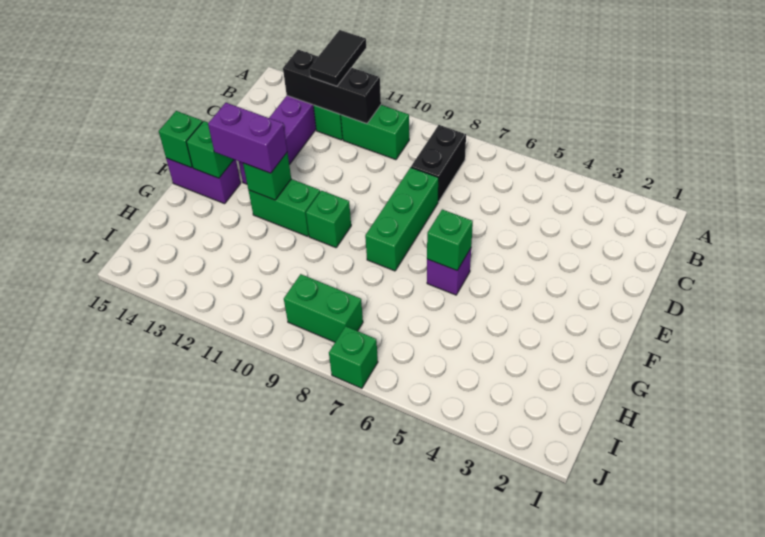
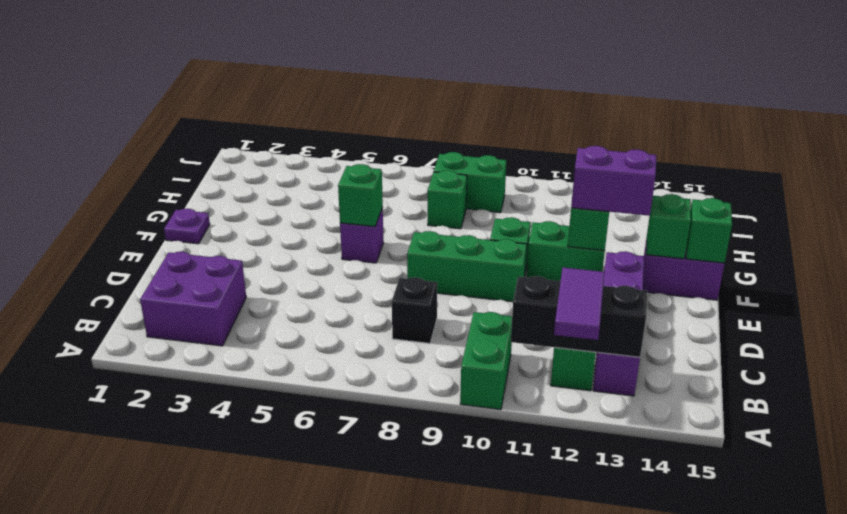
black tile A12:B12 level 3 -> purple tile A12:B12 level 3
none -> purple brick B2:C3 level 1
black brick B8:C8 level 1 -> black brick C8 level 1
green brick B10:B11 level 1 -> green brick A10:B10 level 1
green brick D8:F8 level 1 -> green brick E8:E10 level 1
none -> purple plate F1 level 1
green brick J7 level 1 -> green brick H8 level 1

